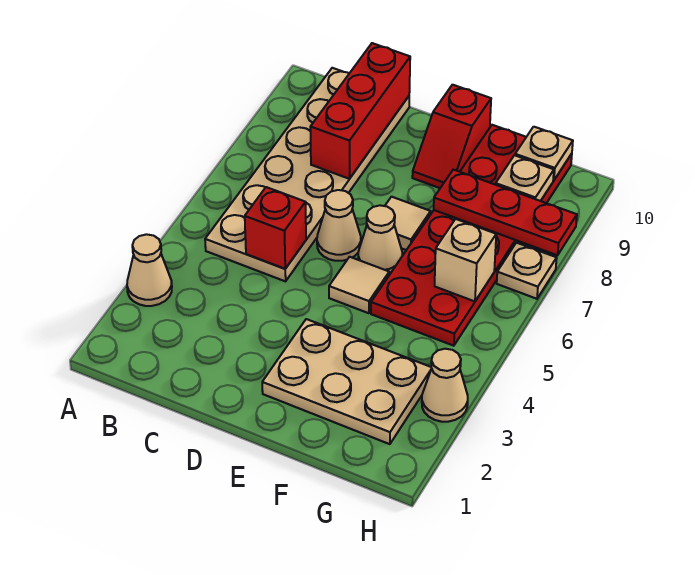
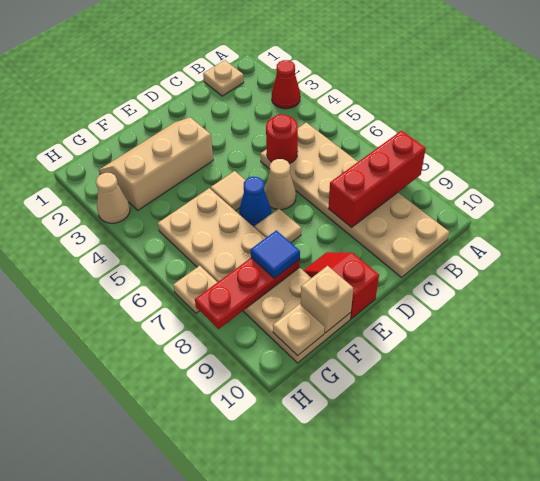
tan cone A3 level 1 -> red cone A3 level 1
red brick C5 level 2 -> red round brick C5 level 2
red brick C8:C10 level 2 -> red brick A8:C8 level 2
tan plate E2:G3 level 1 -> tan slope E2:G3 level 1 top 3
tan cone E6 level 1 -> blue cone E6 level 1
red plate F5:G10 level 1 -> tan plate F5:G10 level 1
none -> blue tile F8 level 3
tan brick G6 level 2 -> tan brick F10 level 2
tan plate G9 level 2 -> tan plate B1 level 1

